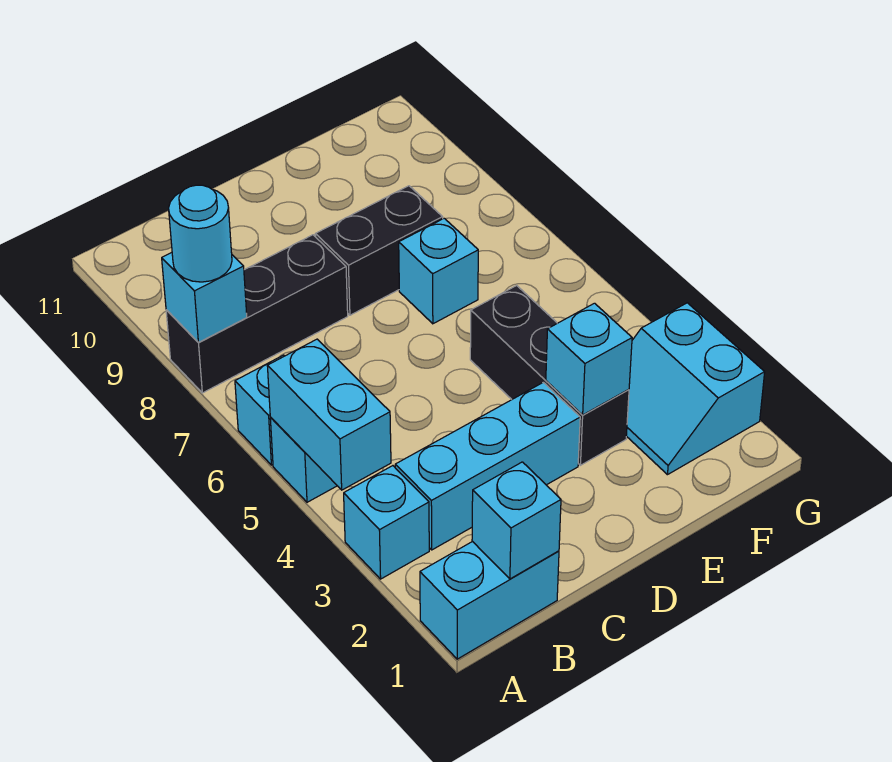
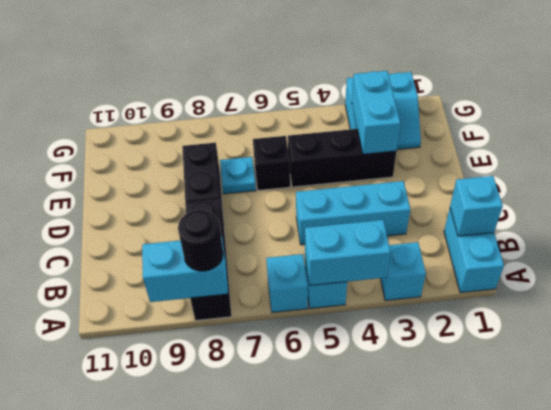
cyan brick A8 level 2 -> cyan brick A8:A9 level 2
cyan round brick A8 level 3 -> black round brick A8 level 3
cyan brick B3:D3 level 1 -> cyan brick C3:C5 level 1
cyan brick E3 level 2 -> cyan brick E3:F3 level 2
none -> black brick E6 level 1
cyan brick E7 level 1 -> cyan plate E7 level 1

